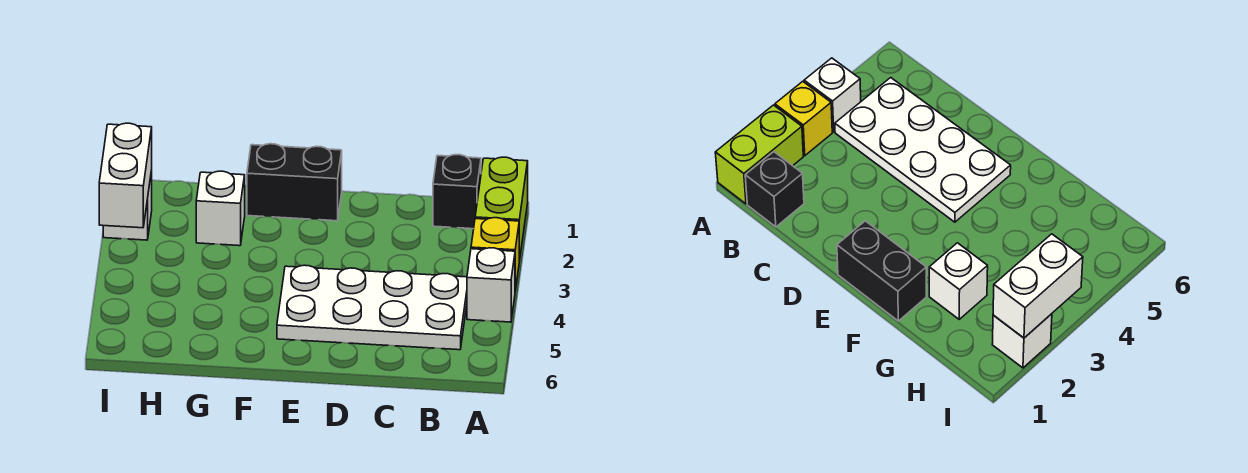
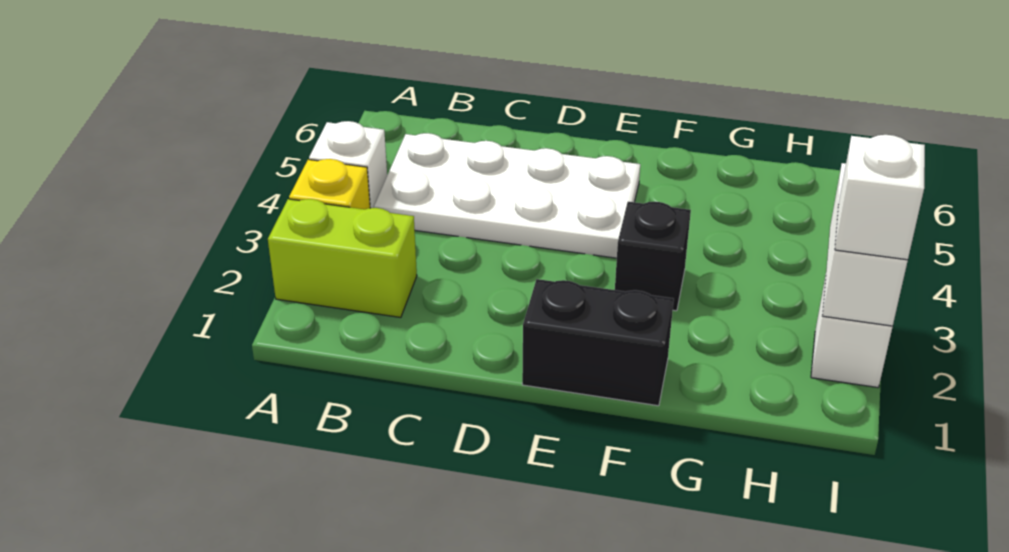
lime brick A1:A2 level 1 -> lime brick A2:B2 level 1
black brick B1 level 1 -> black brick F3 level 1
white brick G2 level 1 -> white brick I2 level 3

